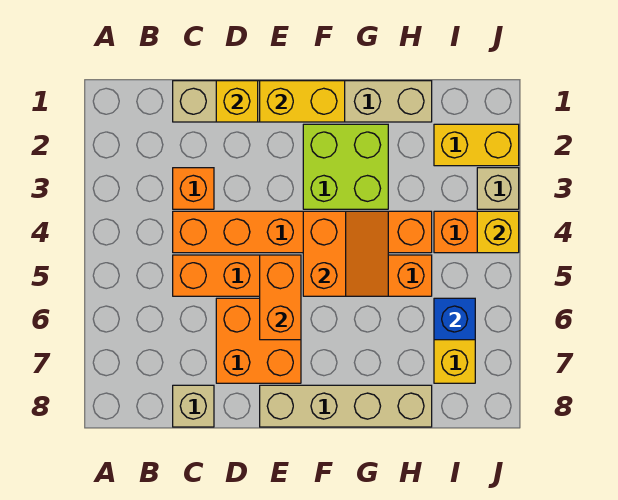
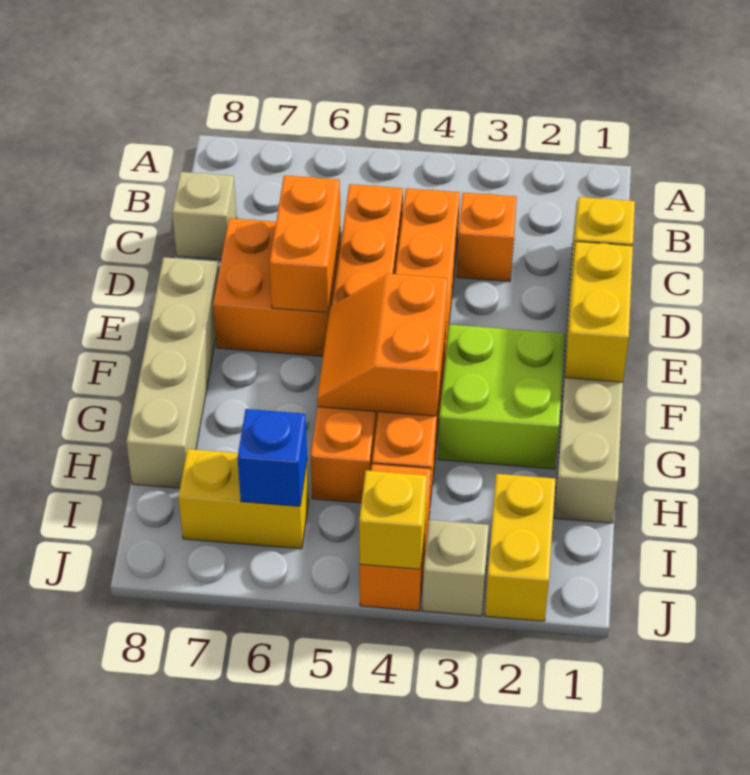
orange brick E5:E6 level 2 -> orange brick D6:E6 level 2
orange slope F4:G5 level 2 top F -> orange slope F4:G5 level 2 top 4

